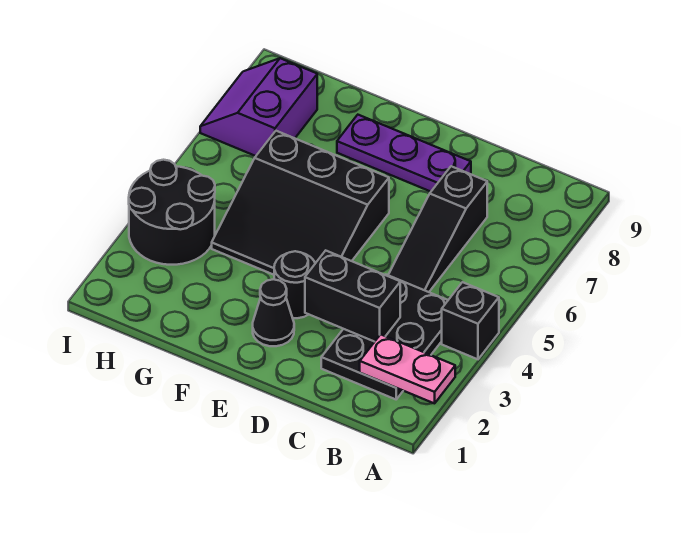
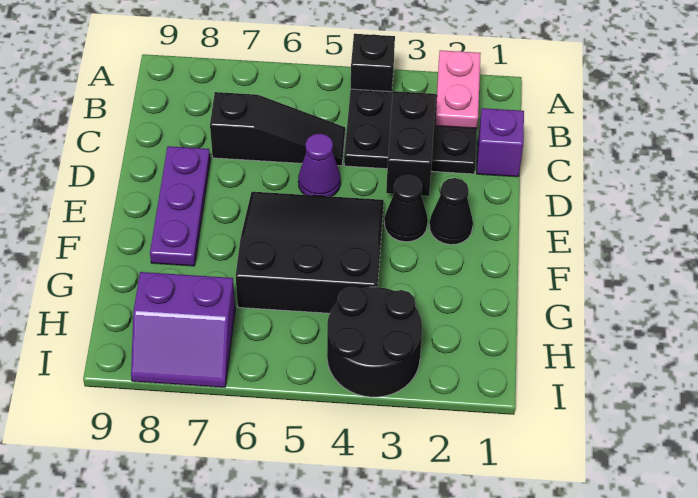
none -> purple brick C1 level 1
none -> purple cone D5 level 1
black round brick E3 level 1 -> black cone E3 level 1
black slope E4:G6 level 1 top 6 -> black slope E4:G6 level 1 top G

